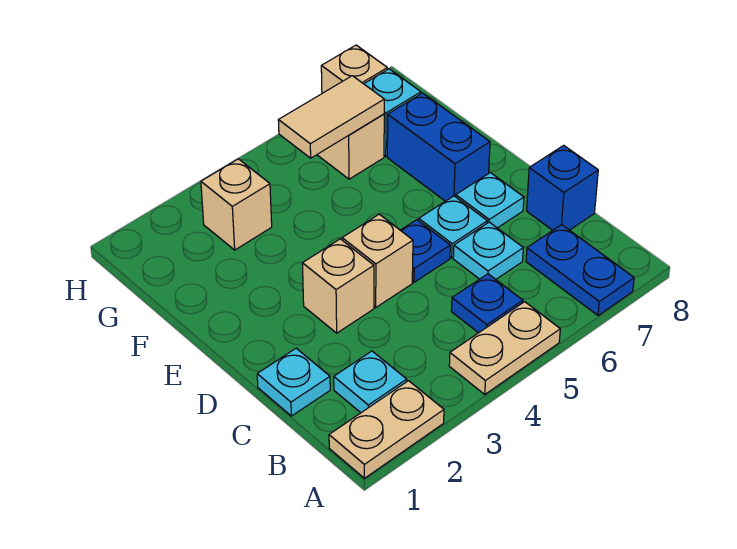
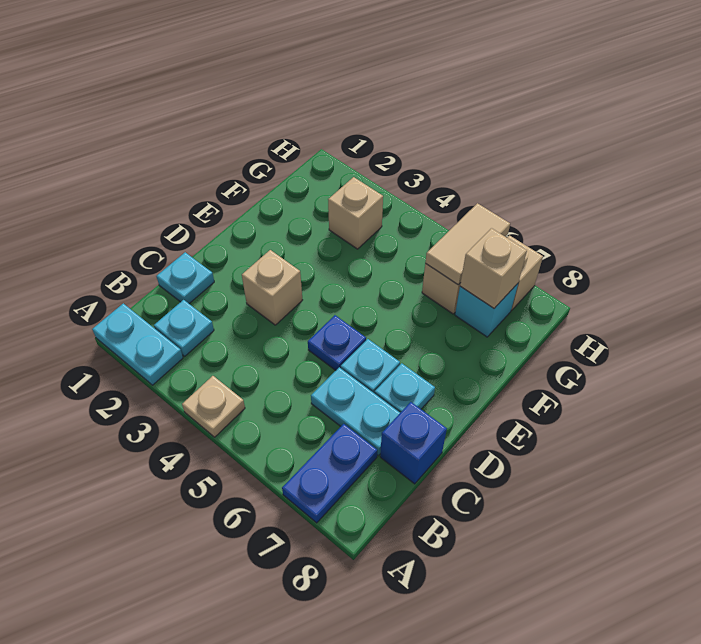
tan plate A1:A2 level 1 -> cyan plate A1:A2 level 1
tan plate A4:A5 level 1 -> tan plate A4 level 1
blue plate B5 level 1 -> none
cyan plate C6 level 1 -> cyan plate C6:C7 level 1
tan brick D4 level 1 -> tan brick G7 level 2
blue brick E7:F7 level 1 -> none
tan tile G5:G6 level 2 -> tan tile G6:H6 level 2

